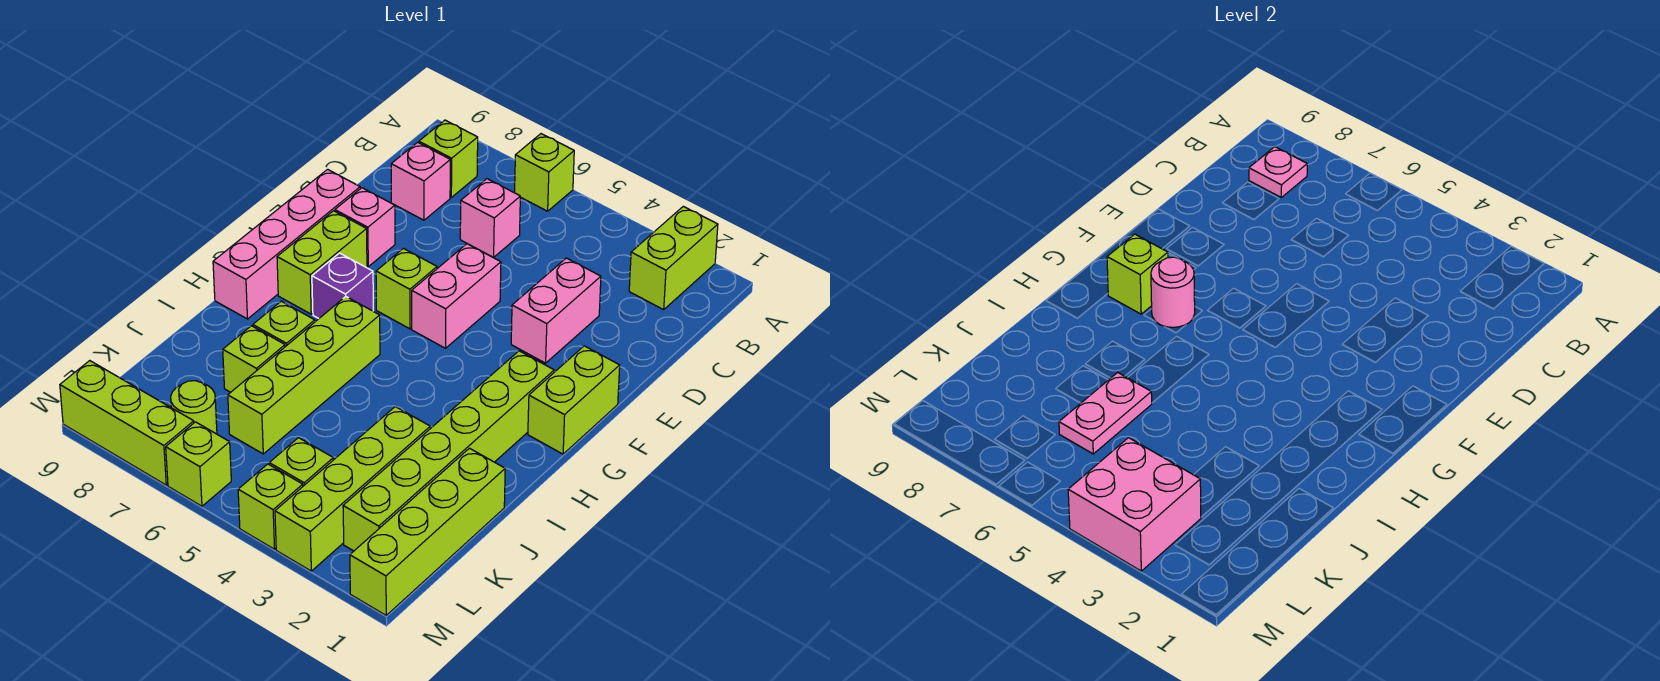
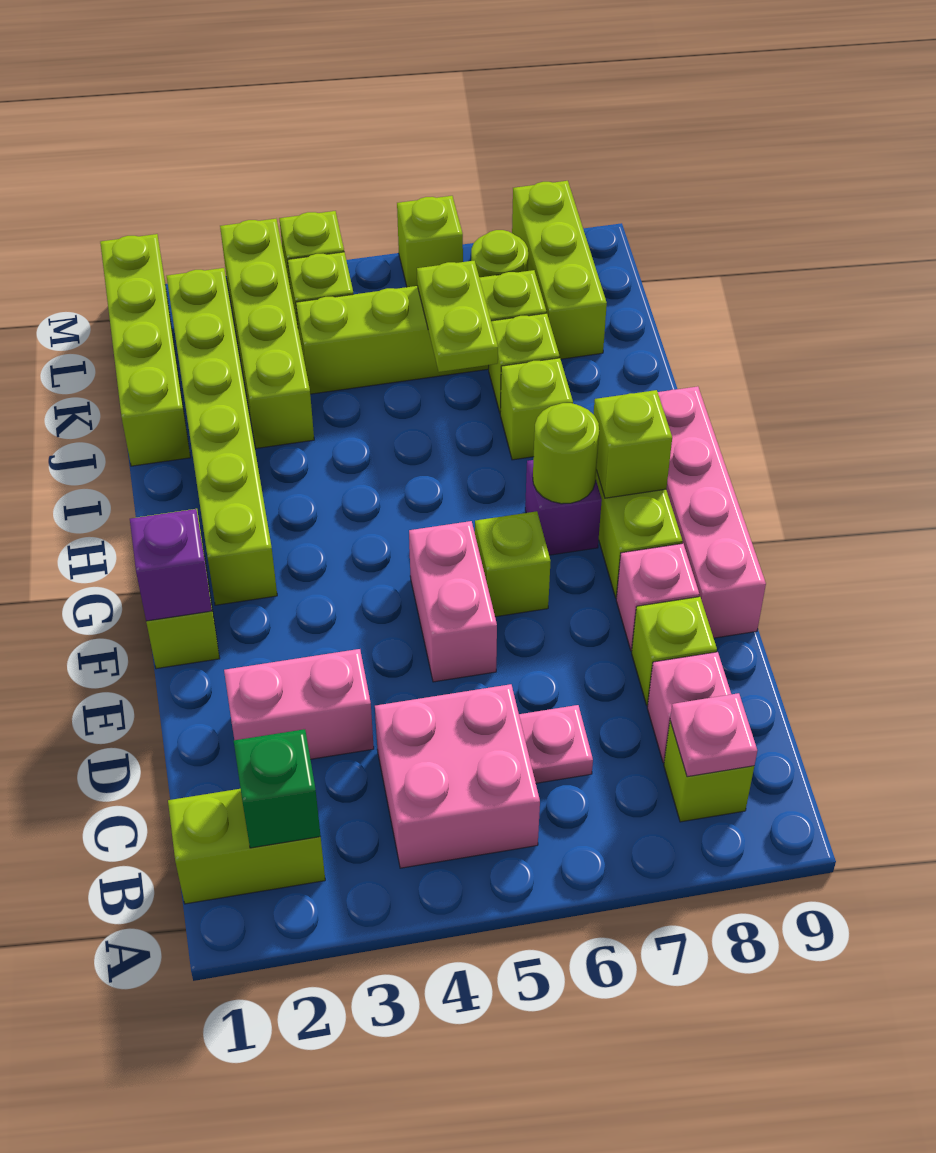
lime brick A2:B2 level 1 -> lime brick B1:B2 level 1
lime brick A6 level 1 -> lime brick D8 level 1
none -> green brick B2 level 2
pink brick C6 level 1 -> pink plate C6 level 1
pink brick D3:E3 level 1 -> pink brick D2:D3 level 1
none -> purple brick F1 level 2
pink round brick G7 level 2 -> lime round brick G7 level 2
lime brick H6:K6 level 1 -> lime brick K4:K7 level 1
pink plate J6:K6 level 2 -> lime plate J6:K6 level 2
pink brick L3:M4 level 2 -> pink brick B4:C5 level 1
lime brick M7:M9 level 1 -> lime brick K8:M8 level 1

